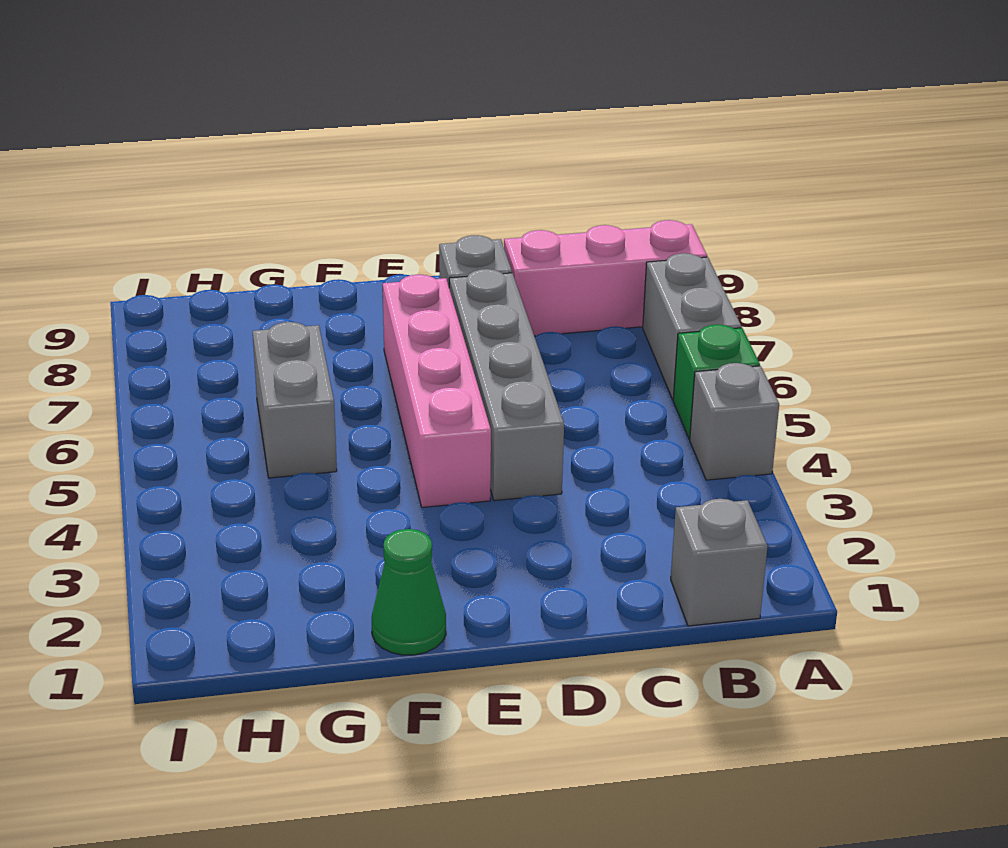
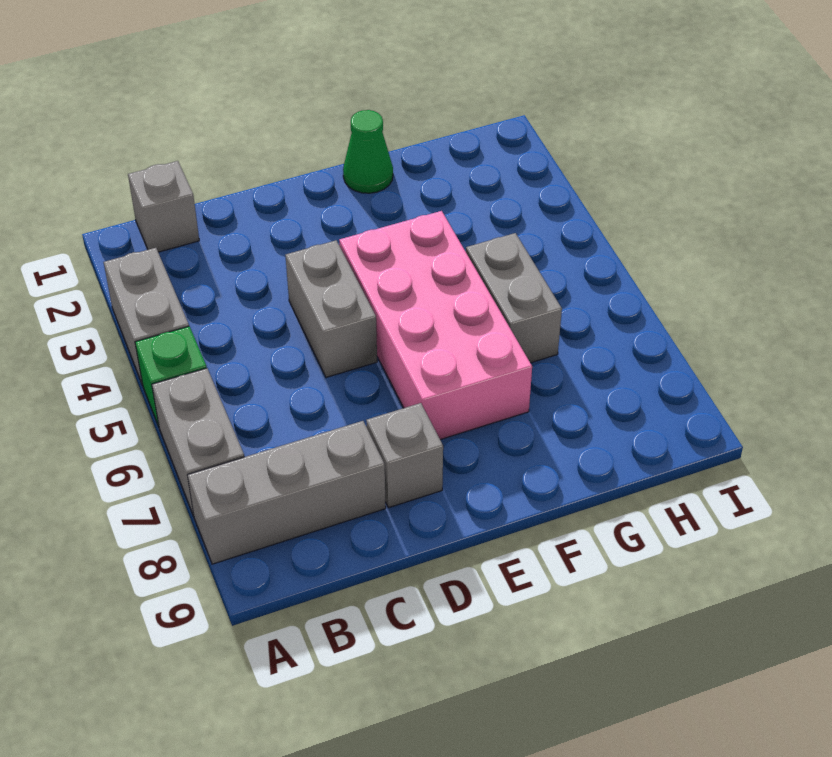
grey brick A4 level 1 -> grey brick A3:A4 level 1
pink brick A8:C8 level 1 -> grey brick A8:C8 level 1
grey brick D4:D7 level 1 -> grey brick D4:D5 level 1
pink brick E4:E7 level 1 -> pink brick E4:F7 level 1

